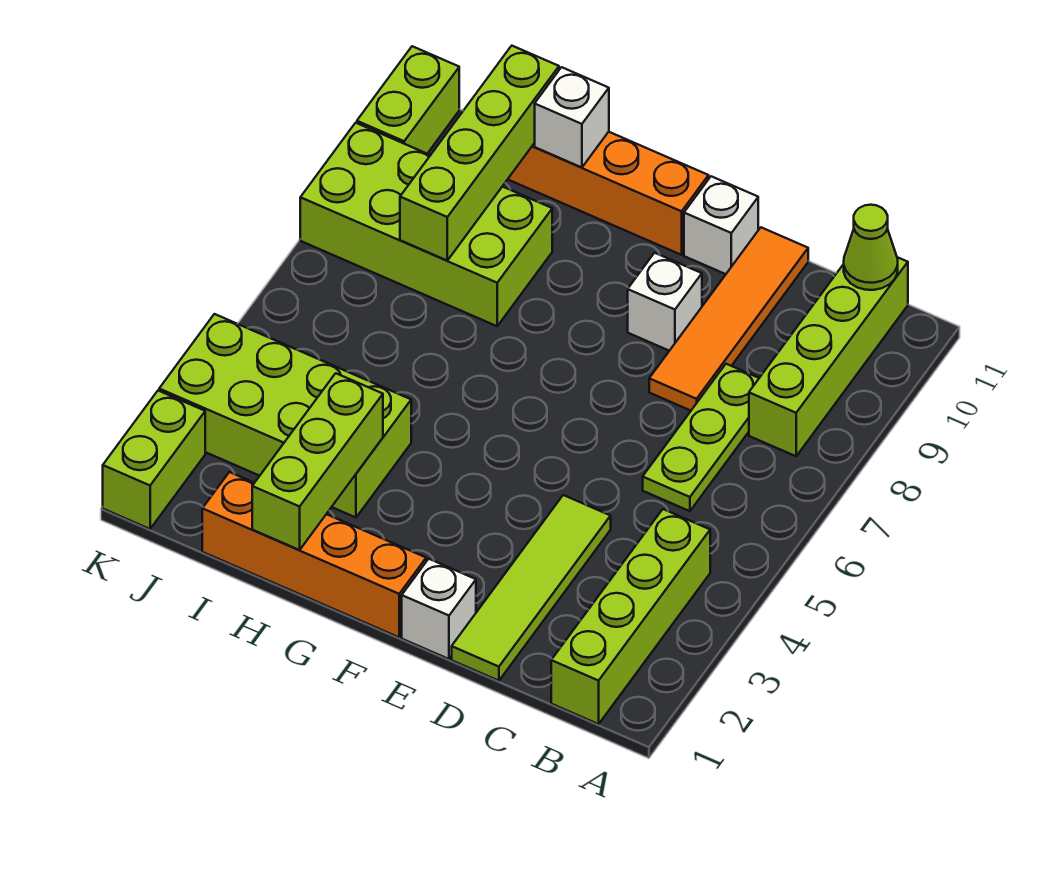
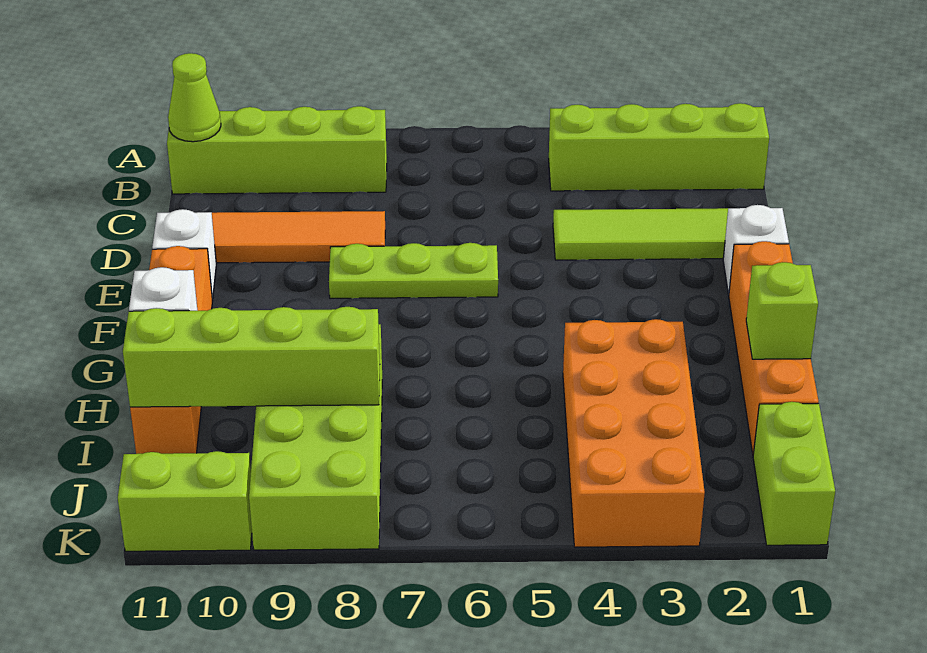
lime plate C6:C8 level 1 -> lime plate E6:E8 level 1
white brick E9 level 1 -> none
lime brick H1:H3 level 2 -> lime brick H1 level 2
lime brick H3:K4 level 1 -> orange brick H3:K4 level 1
lime brick K1:K2 level 1 -> lime brick J1:K1 level 1

